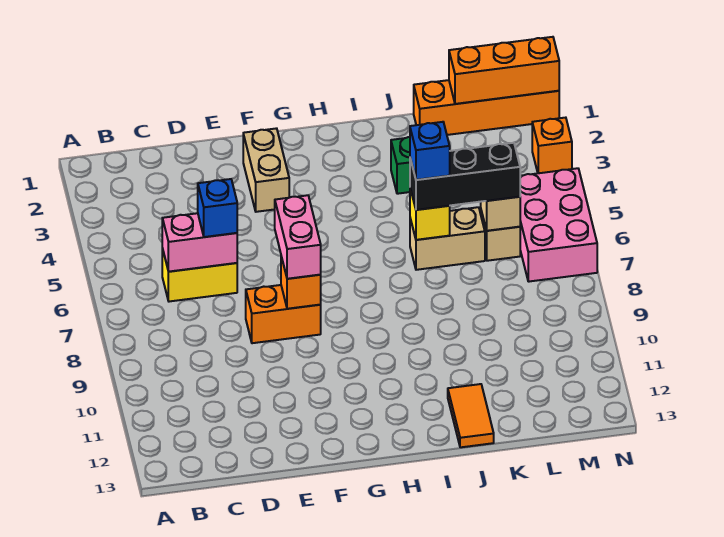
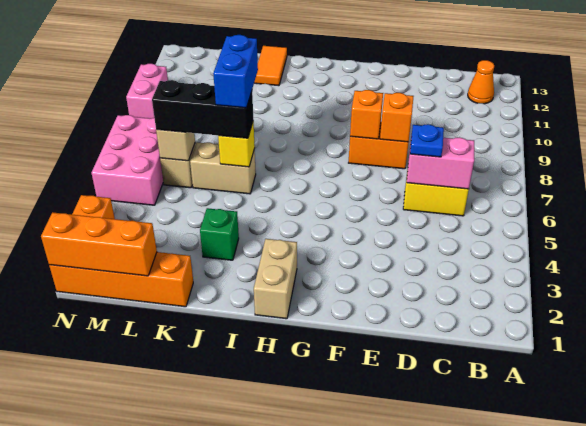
none -> orange cone B12 level 1
blue brick D6 level 3 -> blue plate D6 level 3
none -> orange brick E8 level 2
tan brick F2:F3 level 1 -> tan brick H1:H2 level 1
pink brick F7:F8 level 3 -> pink brick N9:N10 level 1
blue brick J6 level 4 -> blue brick J6:J7 level 4

